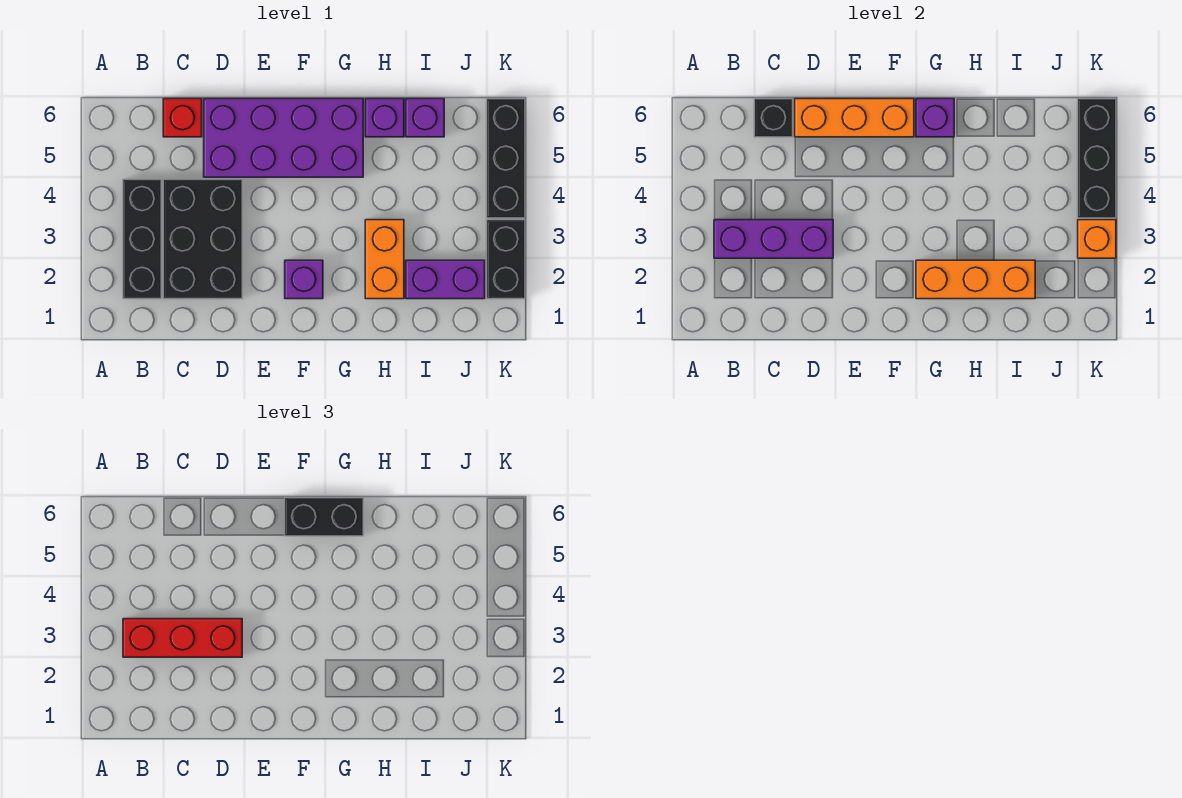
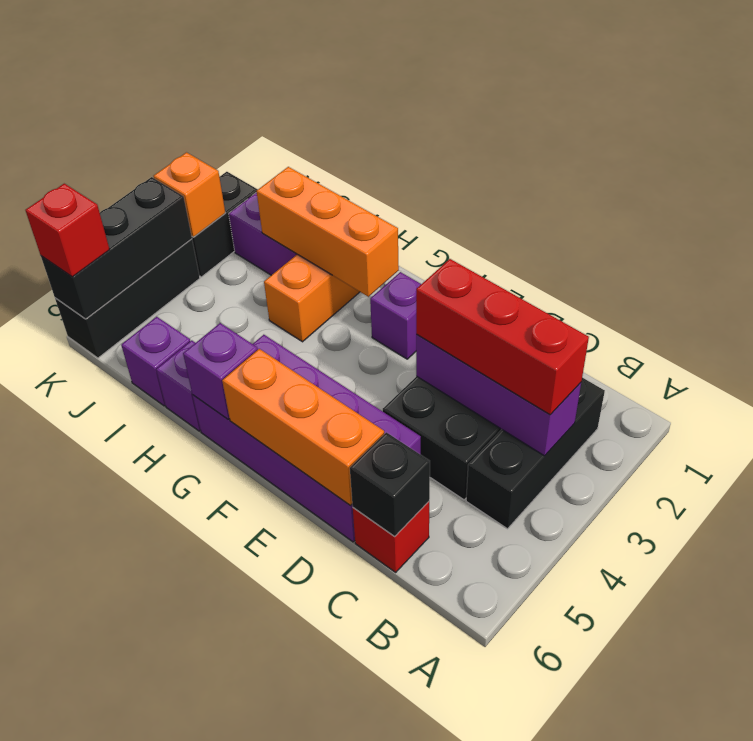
black brick F6:G6 level 3 -> none
none -> red brick K6 level 3

